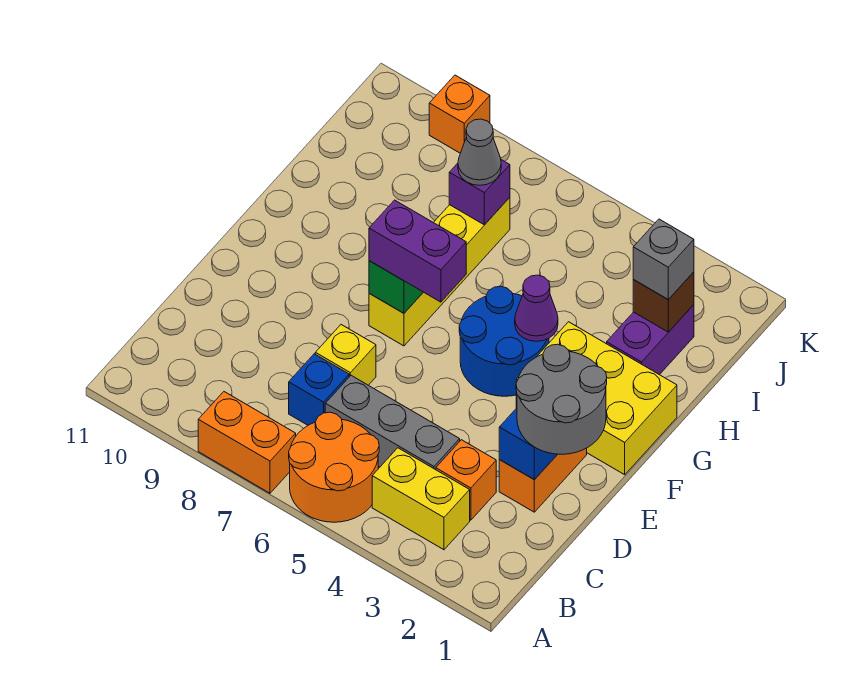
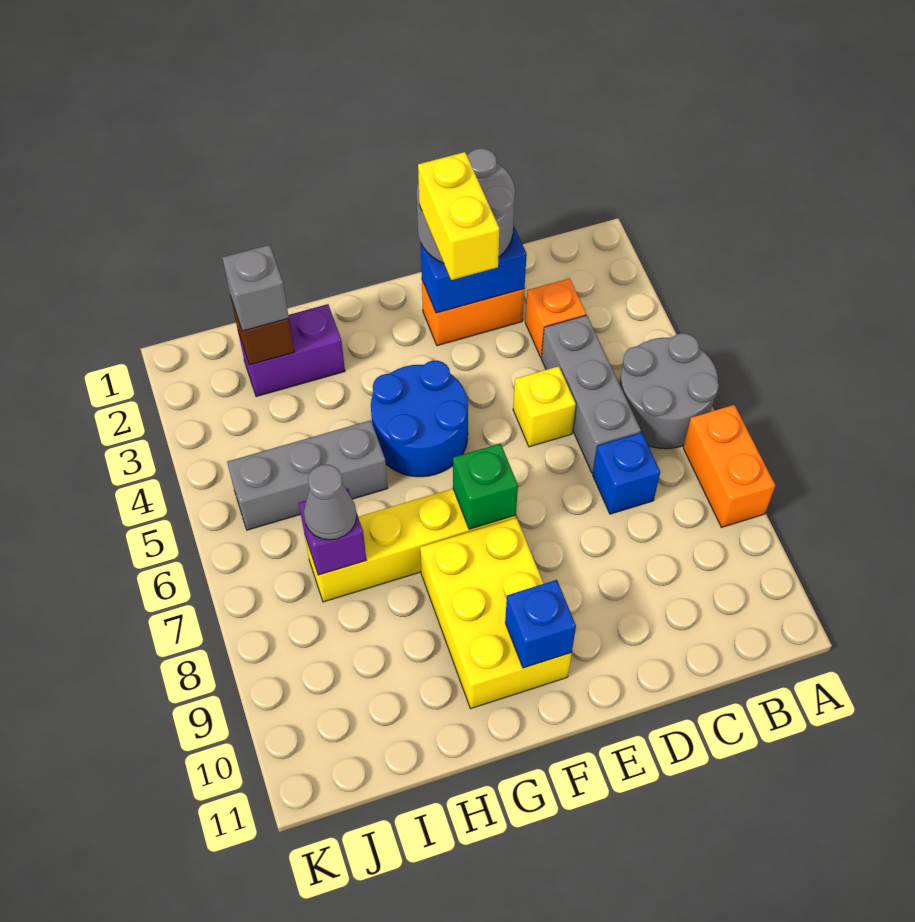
orange round brick A5:B6 level 1 -> grey round brick A5:B6 level 1
yellow brick B3:B4 level 1 -> yellow brick E2:E3 level 4
yellow brick D7 level 1 -> yellow brick D5 level 1
yellow brick F1:G3 level 1 -> yellow brick F8:G10 level 1
purple brick F6:F7 level 3 -> none
none -> blue brick F10 level 2
purple cone G4 level 2 -> none
none -> grey brick H5:J5 level 1
orange brick K9 level 1 -> none

